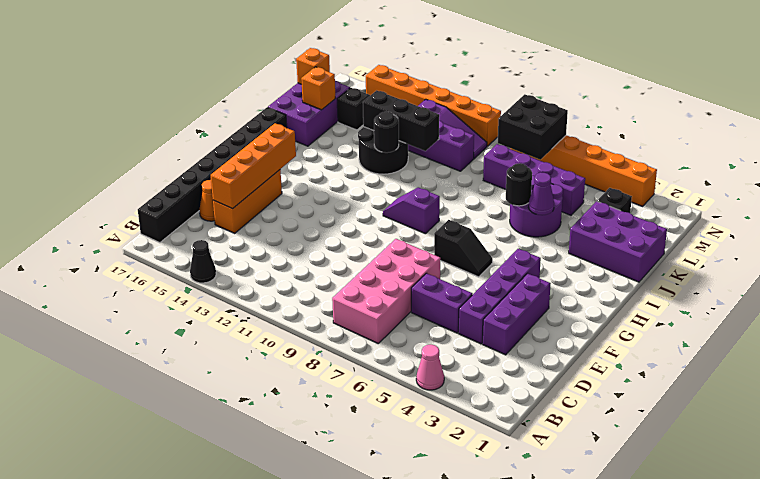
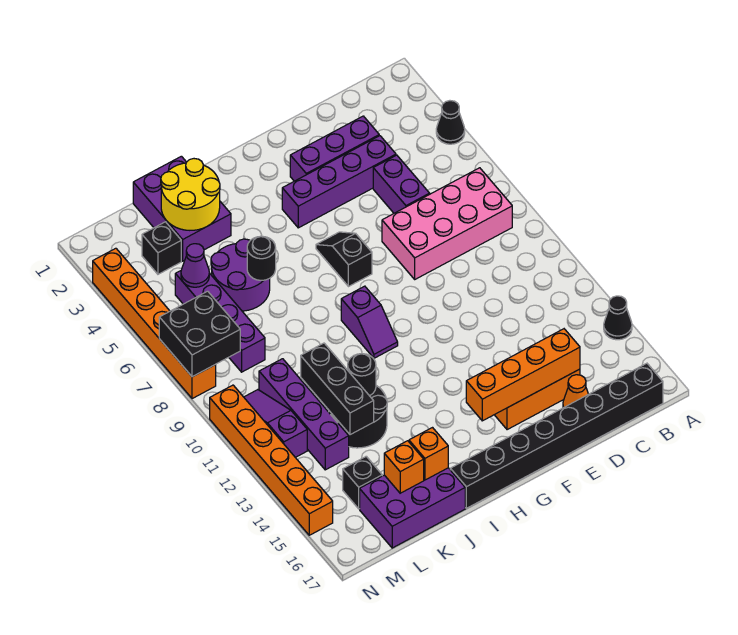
pink cone A4 level 1 -> black cone A4 level 1
none -> yellow round brick J2:K3 level 2
purple cone J5 level 2 -> purple cone L5 level 2
orange brick L17 level 2 -> orange brick J16 level 2

